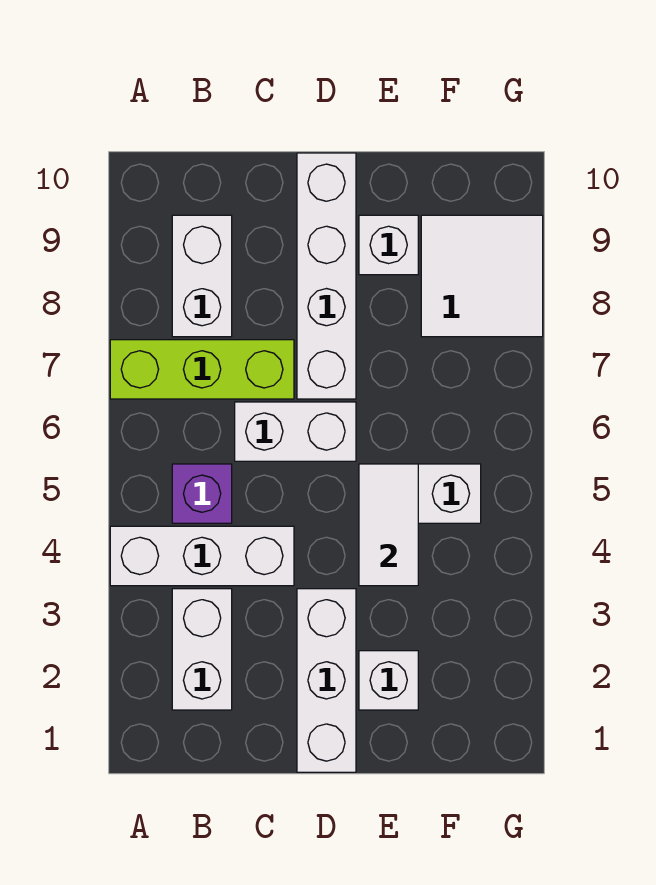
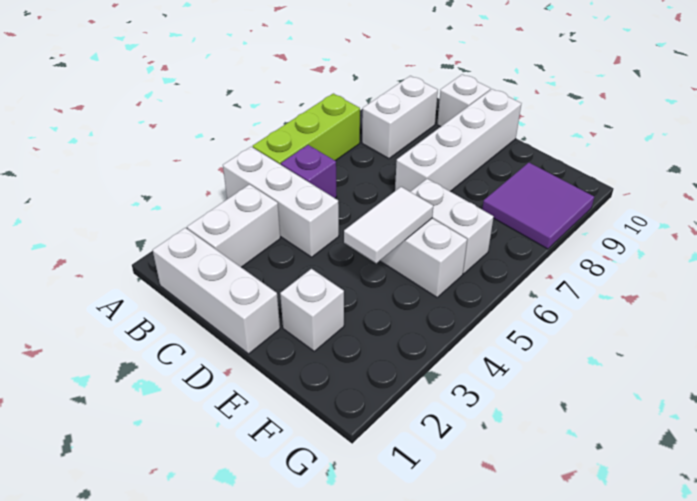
lime brick A7:C7 level 1 -> lime brick A5:A7 level 1
white brick C6:D6 level 1 -> white brick E6:F6 level 1
white brick D1:D3 level 1 -> white brick B1:D1 level 1
white brick E9 level 1 -> white brick C10 level 1
white tile F8:G9 level 1 -> purple tile F8:G9 level 1

